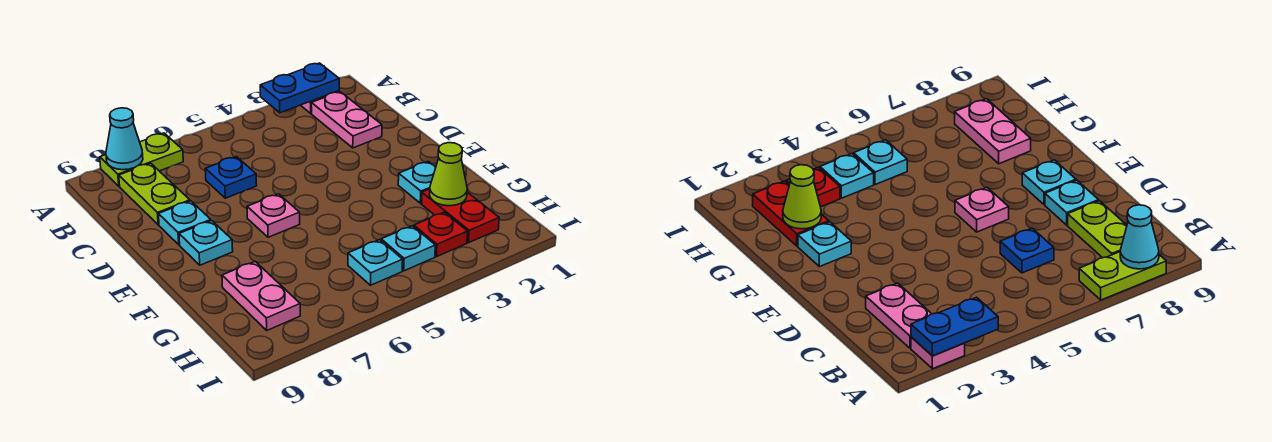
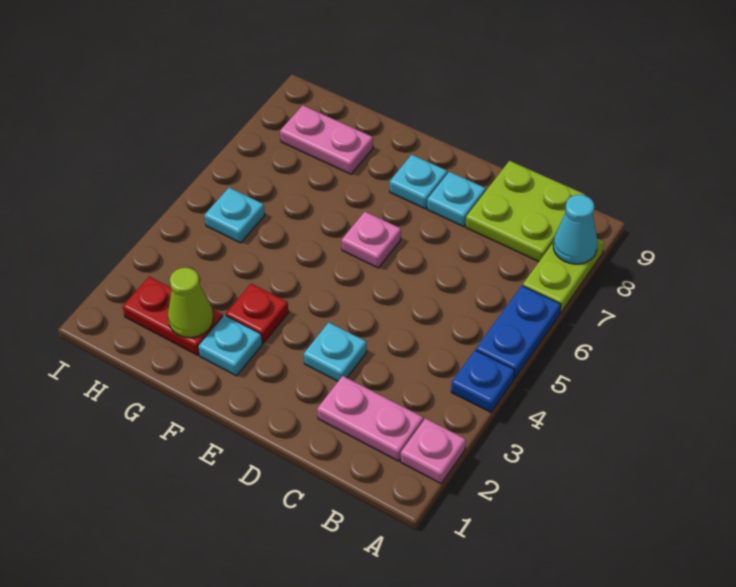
blue plate A2:A3 level 2 -> blue plate A5:A6 level 1
lime plate B8:C8 level 1 -> lime plate B8:C9 level 1
blue plate C6 level 1 -> blue plate A4 level 1
red plate H3 level 1 -> red plate F3 level 1
cyan plate H4 level 1 -> cyan plate D3 level 1

